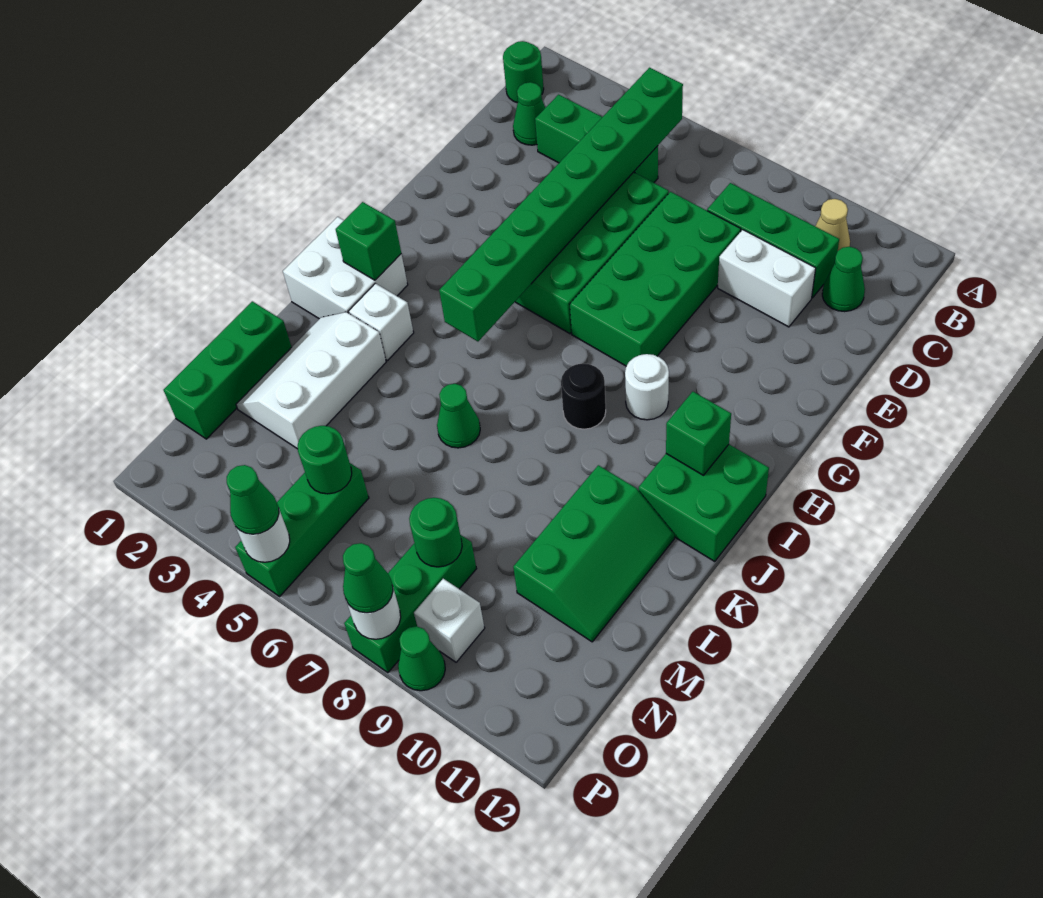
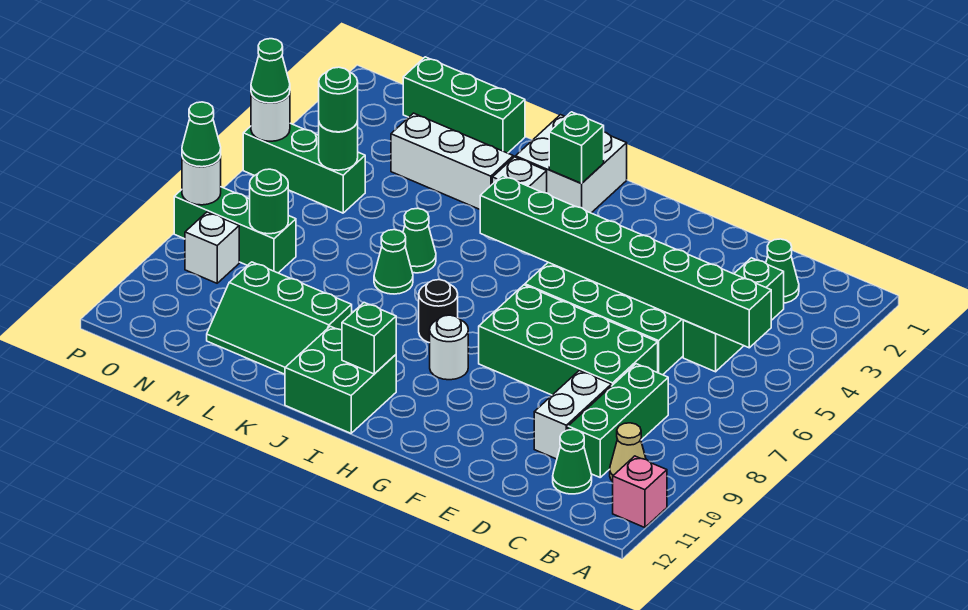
none -> pink brick A11 level 1
green round brick B1 level 1 -> green round brick N5 level 3
green cone P9 level 1 -> green cone K7 level 1

